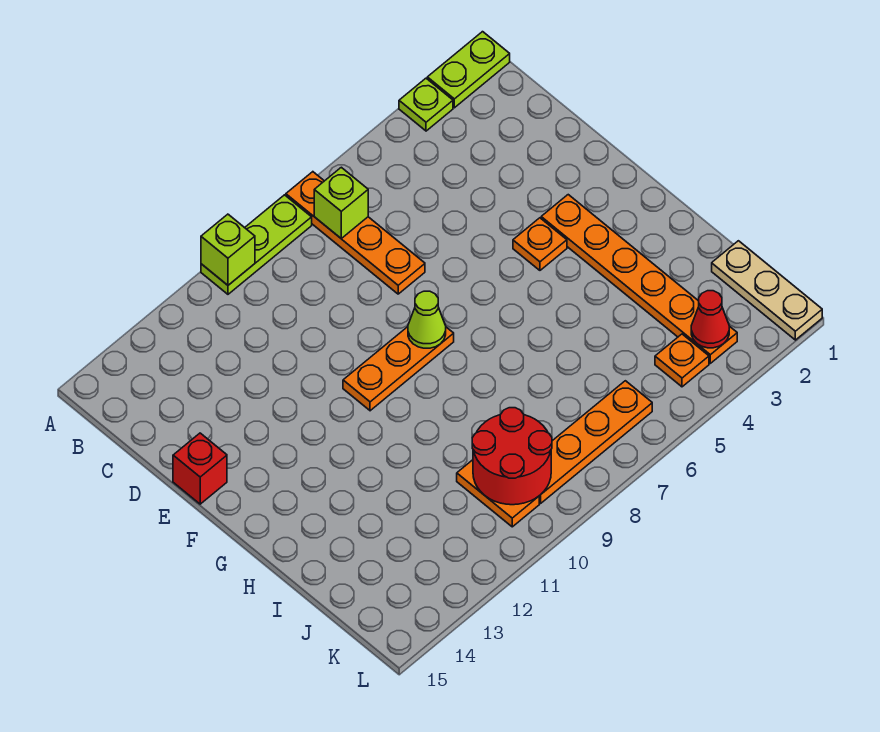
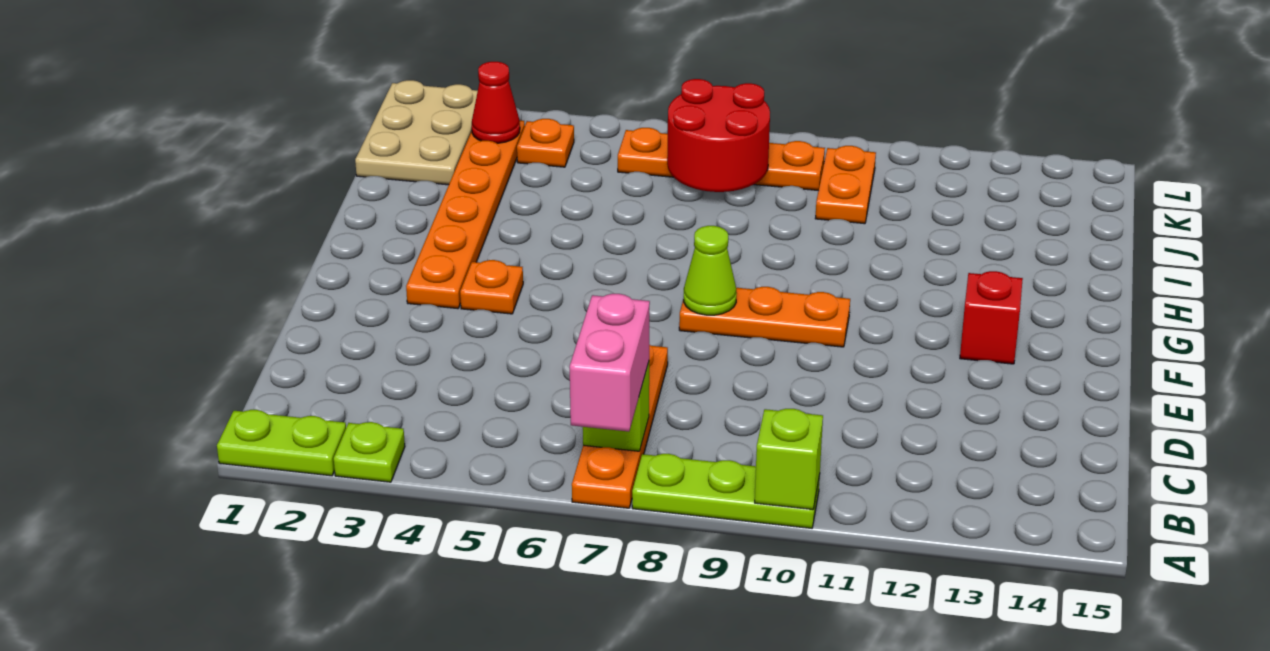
none -> pink brick A7:B7 level 3
red brick E15 level 1 -> red brick F13 level 1
tan plate J1:L1 level 1 -> tan plate J1:L2 level 1
red round brick J9:K10 level 2 -> red round brick J7:K8 level 2

